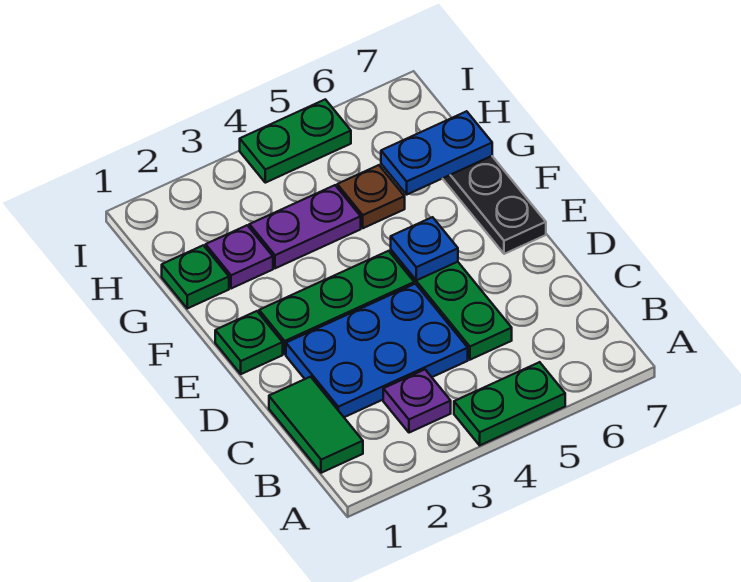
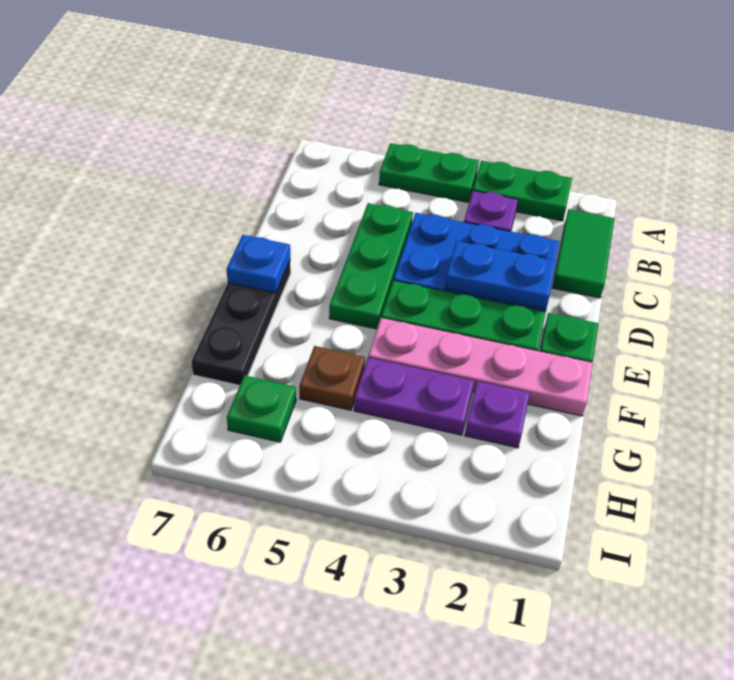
blue plate E5 level 2 -> blue plate E7 level 2
none -> pink plate F1:F4 level 1
green plate G1 level 1 -> green plate H6 level 1
blue plate G6:G7 level 2 -> blue plate D2:D3 level 2
green plate I4:I5 level 1 -> green plate A2:A3 level 1

